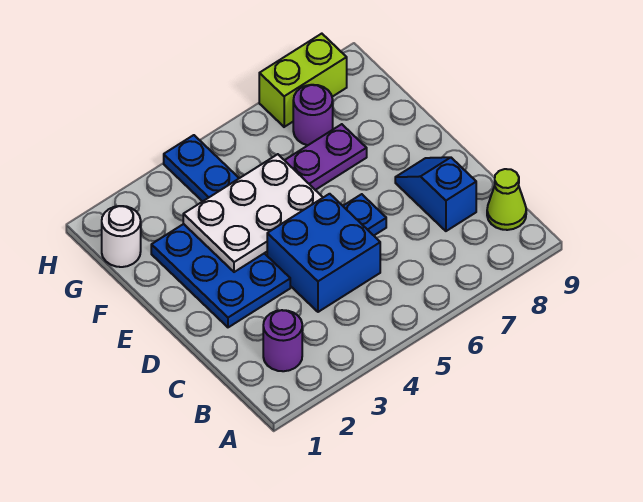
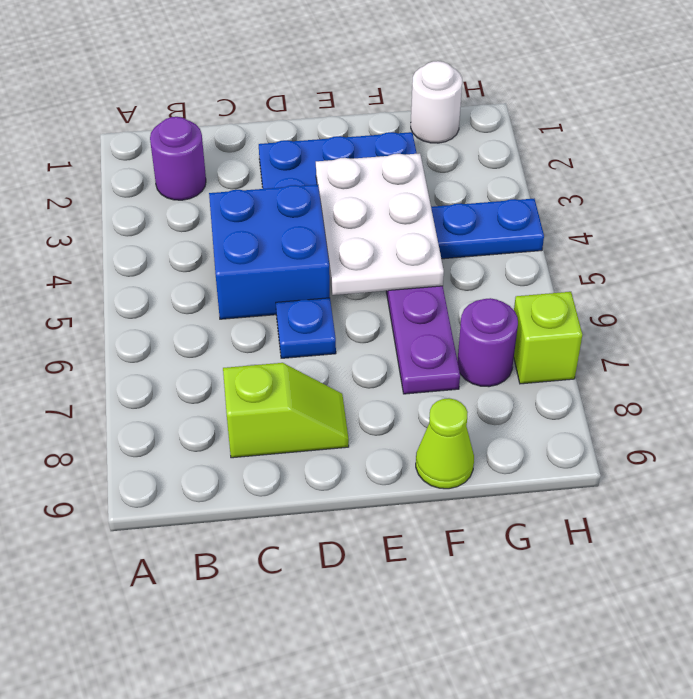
lime cone B9 level 1 -> lime cone F9 level 1
blue slope C8:D8 level 1 top C -> lime slope C8:D8 level 1 top C
lime brick H7:H8 level 1 -> lime brick H7 level 1

